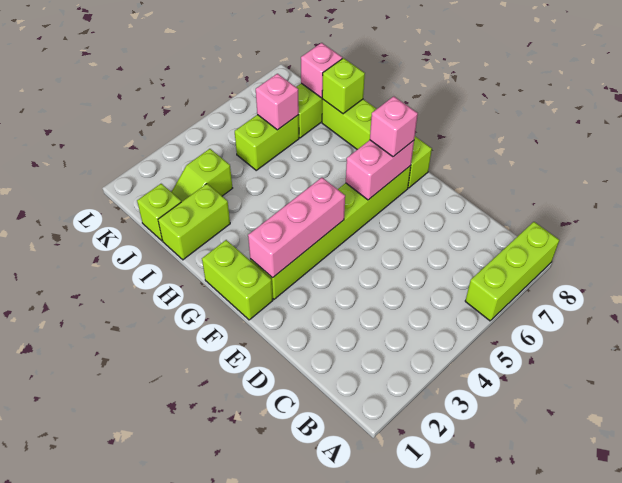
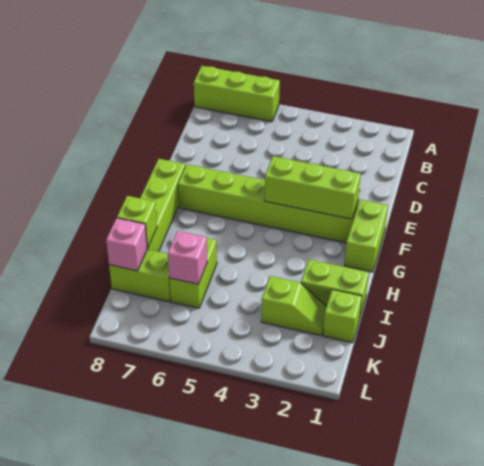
pink brick F2:F4 level 2 -> lime brick F2:F4 level 2
pink brick F6:F7 level 2 -> none
pink brick F7 level 3 -> none
lime brick J5:J6 level 1 -> lime brick I6:J6 level 1

